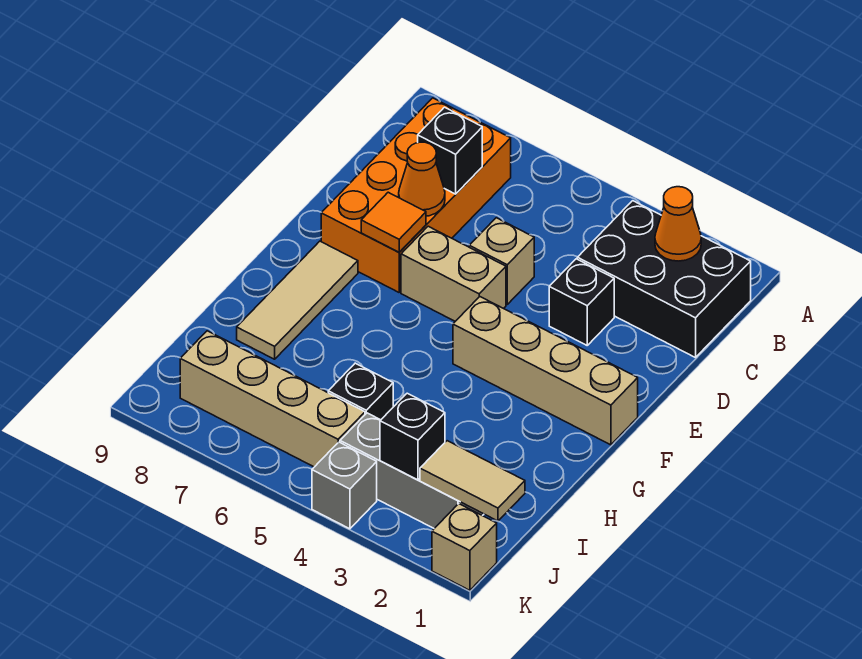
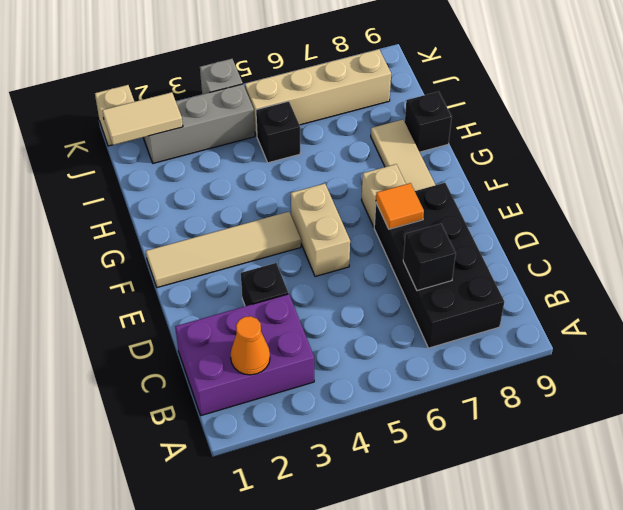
black brick B1:C3 level 1 -> purple brick B1:C3 level 1
orange brick B7:E8 level 1 -> black brick B7:E8 level 1
tan brick D5 level 1 -> tan brick F7 level 1
orange cone D7 level 2 -> none
tan brick E5:E6 level 1 -> tan brick E5:F5 level 1
tan brick F1:F4 level 1 -> tan tile F1:F4 level 1
black brick J3 level 2 -> black brick H9 level 1

